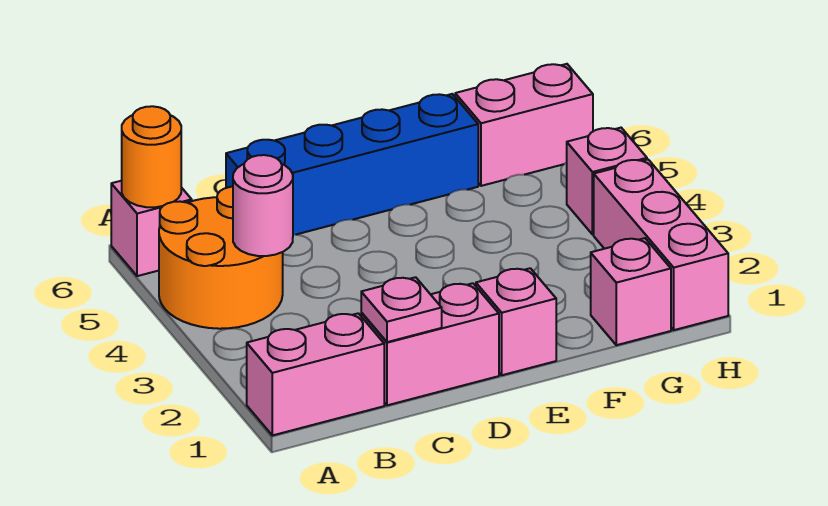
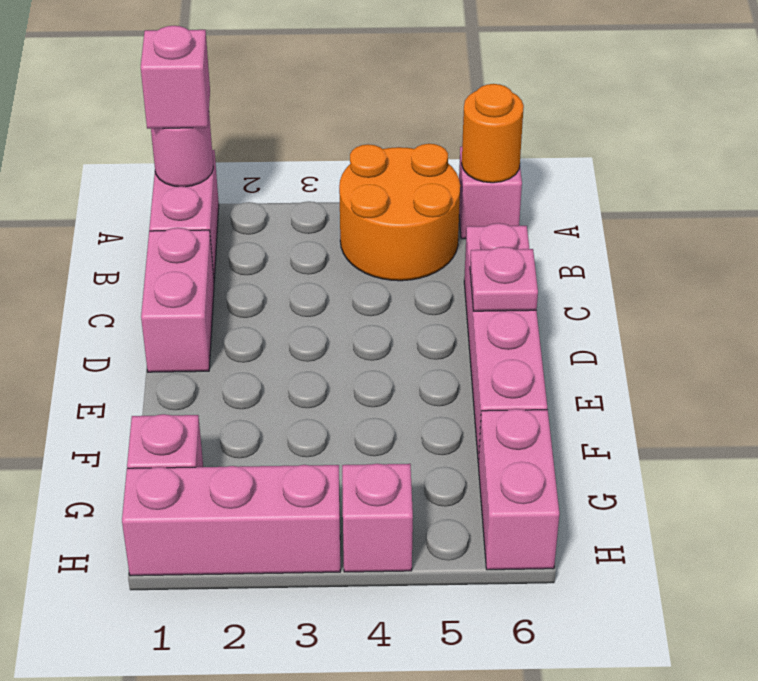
pink round brick B4 level 2 -> pink round brick A1 level 2
pink plate C1 level 2 -> pink plate D6 level 2
blue brick C6:F6 level 1 -> pink brick C6:F6 level 1
pink brick E1 level 1 -> pink brick A1 level 3

